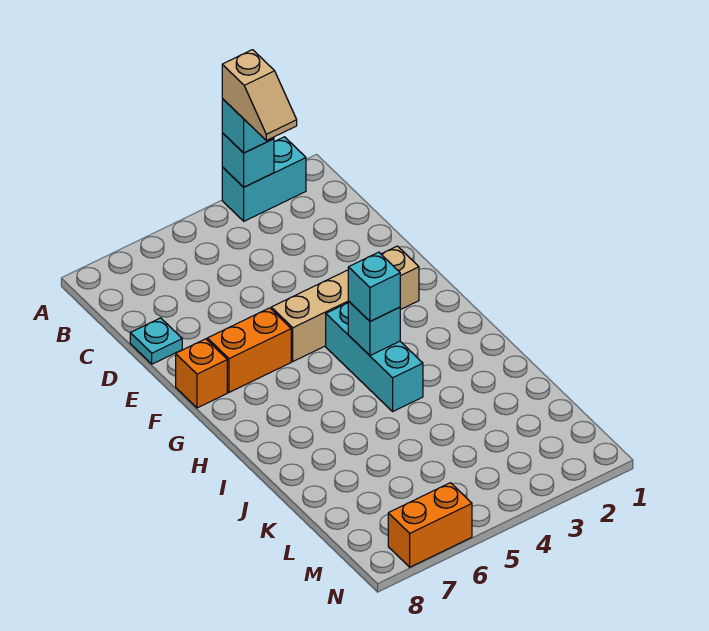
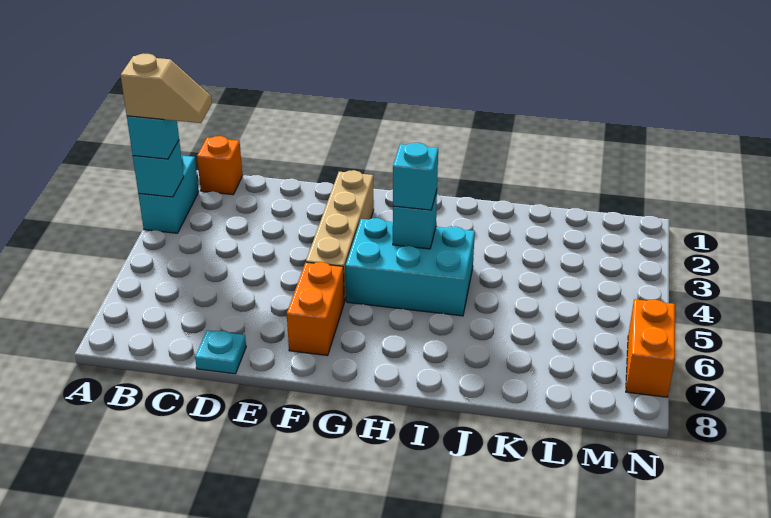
orange brick F8 level 1 -> orange brick B1 level 1
cyan brick G4:I4 level 1 -> cyan brick G4:I5 level 1

